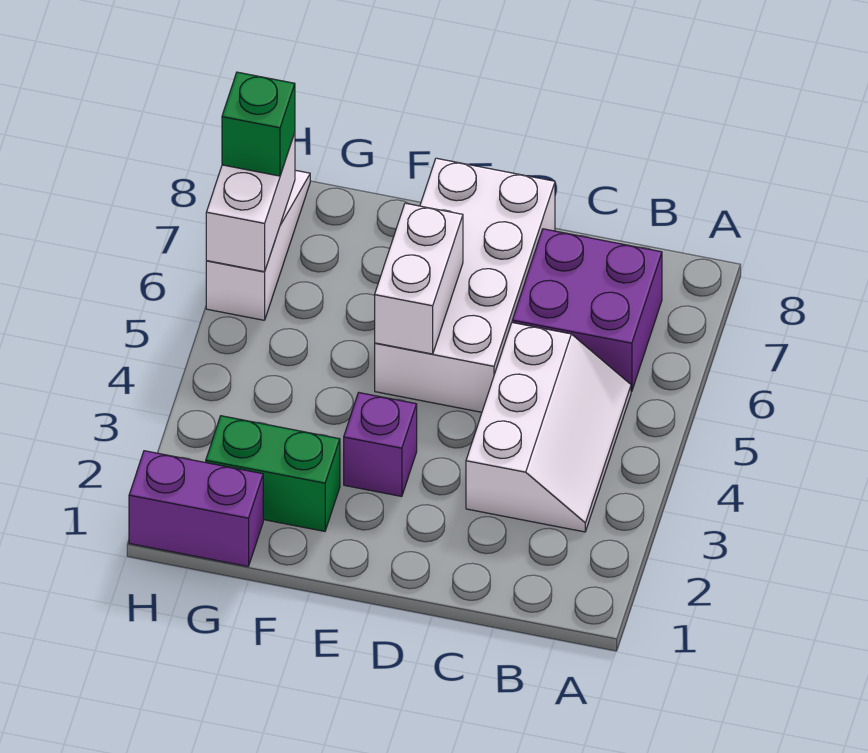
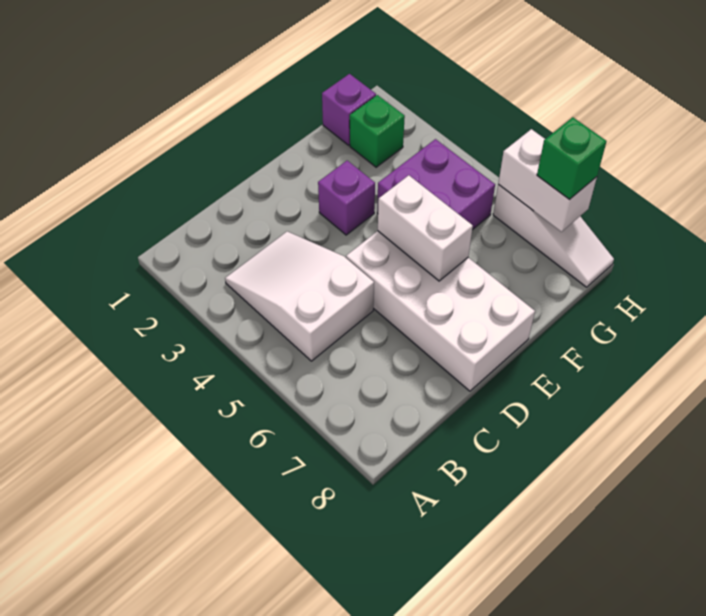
white slope B3:C5 level 1 top C -> white slope B3:C5 level 1 top 5
purple brick B6:C7 level 1 -> purple brick F4:G5 level 1
green brick F2:G2 level 1 -> green brick G2 level 1
purple brick G1:H1 level 1 -> purple brick G1 level 1

